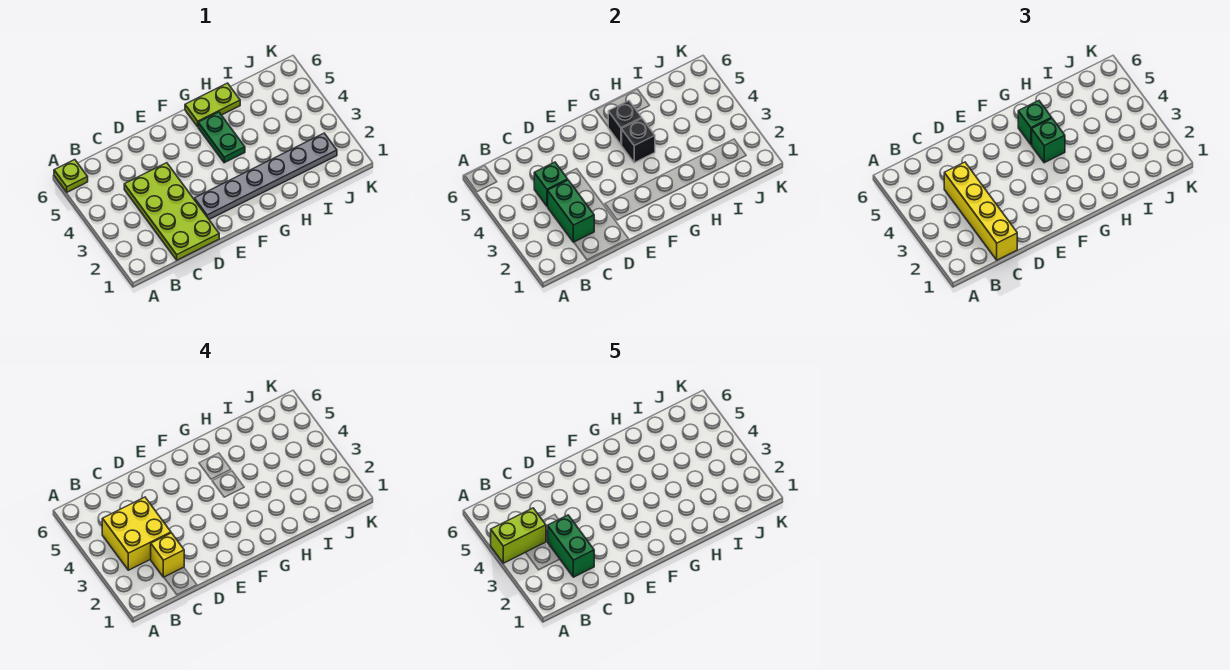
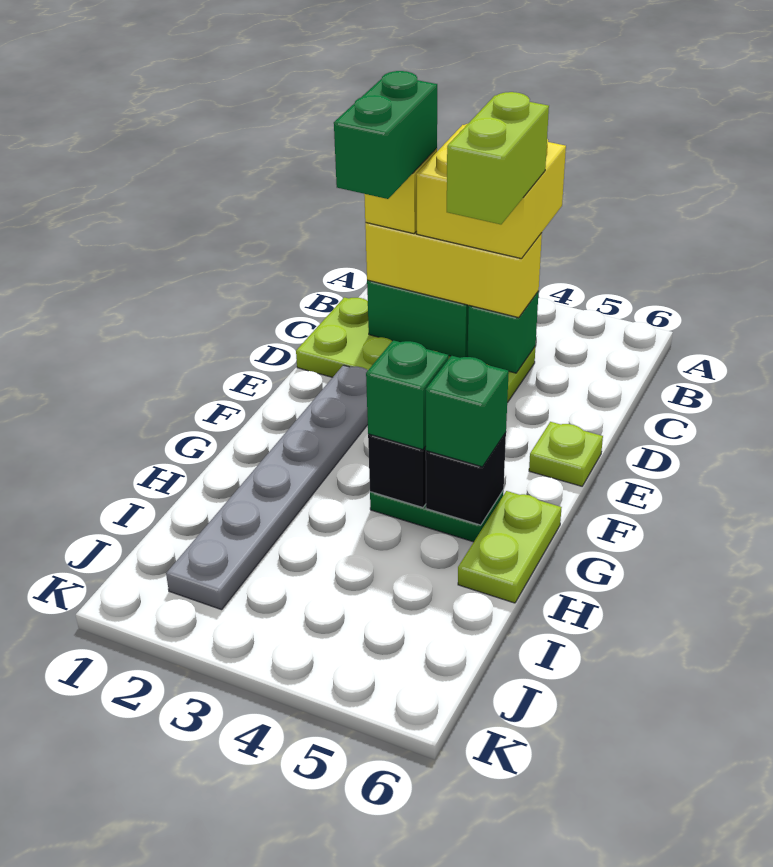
lime brick A4:B4 level 5 -> lime brick C4:D4 level 5
lime plate A6 level 1 -> lime plate E6 level 1
yellow brick C1:C4 level 3 -> yellow brick C2:C4 level 3
green brick C2:C3 level 5 -> green brick C2:D2 level 5

